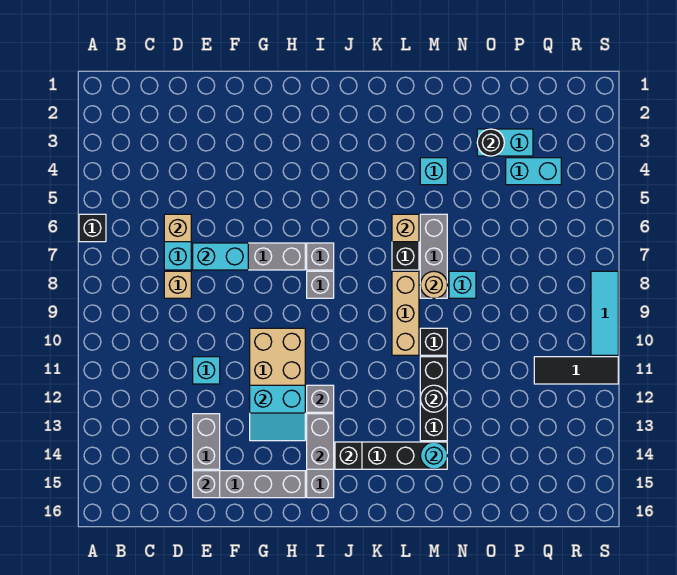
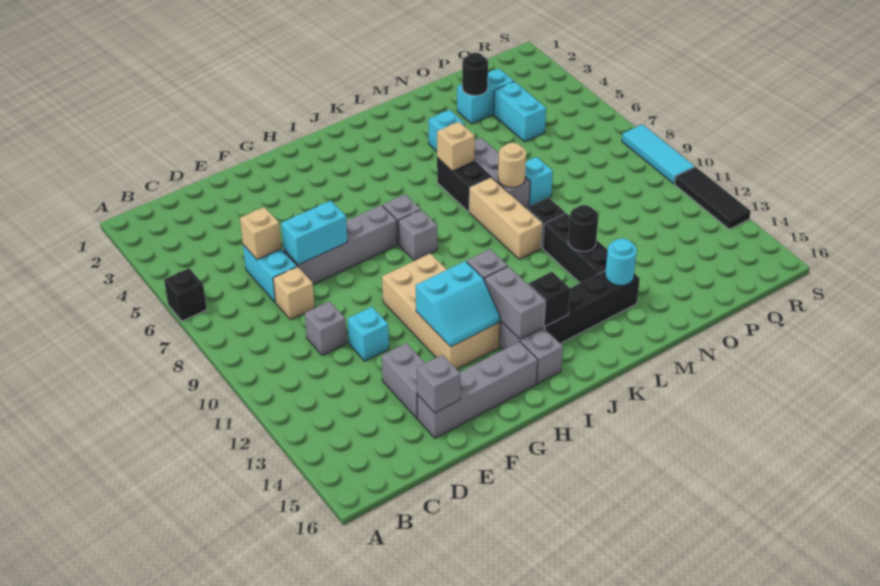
none -> grey brick D10 level 1
cyan brick P4:Q4 level 1 -> cyan brick P4:P5 level 1
black tile Q11:S11 level 1 -> black tile S11:S13 level 1

